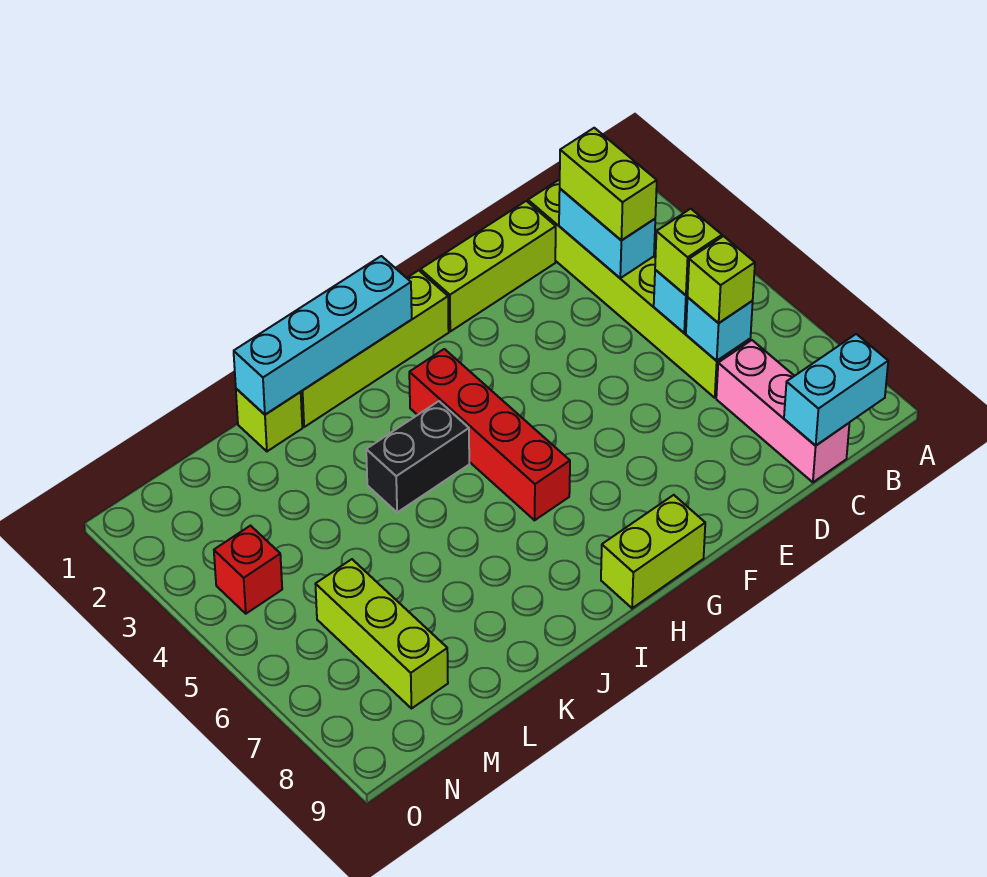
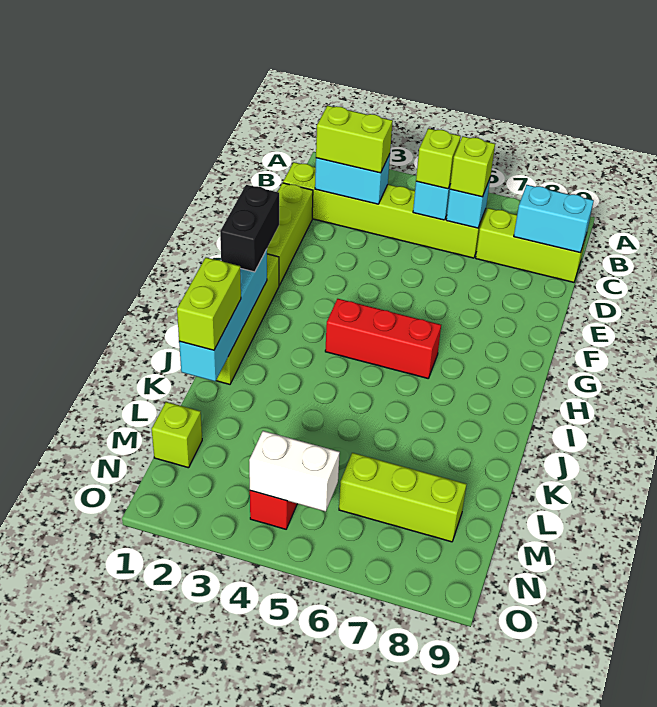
cyan brick B9:C9 level 2 -> cyan brick C8:C9 level 2
pink brick C7:C9 level 1 -> lime brick C7:C9 level 1
lime brick G9:H9 level 1 -> lime brick J1:K1 level 3
red brick H3:H6 level 1 -> red brick H4:H6 level 1
black brick I4:J4 level 1 -> black brick G1:H1 level 3
lime brick K1 level 1 -> lime brick M1 level 1
none -> white brick N4:N5 level 2

